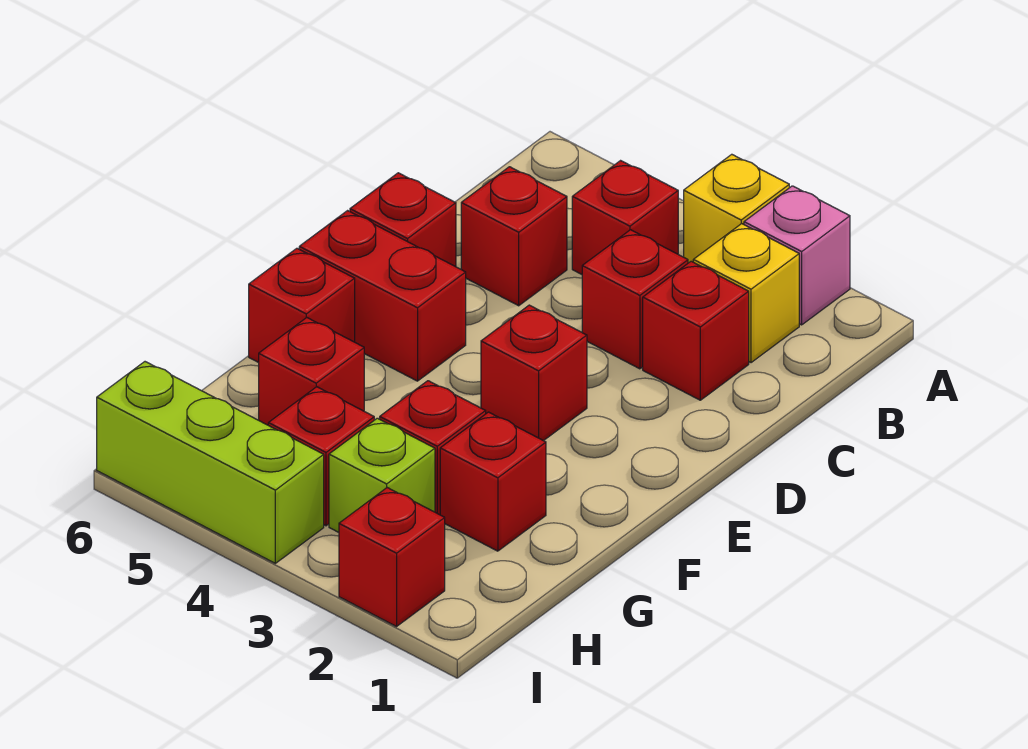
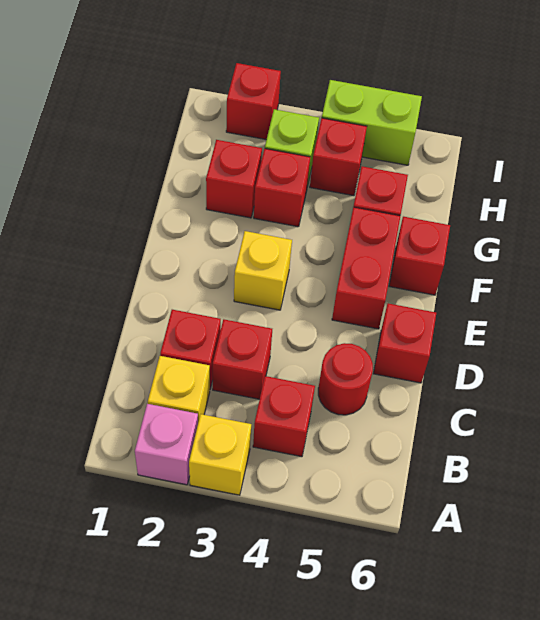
red brick C5 level 1 -> red round brick C5 level 1
red brick E3 level 1 -> yellow brick E3 level 1
red brick E5:E6 level 1 -> red brick E5:F5 level 1
lime brick I4:I6 level 1 -> lime brick I4:I5 level 1

